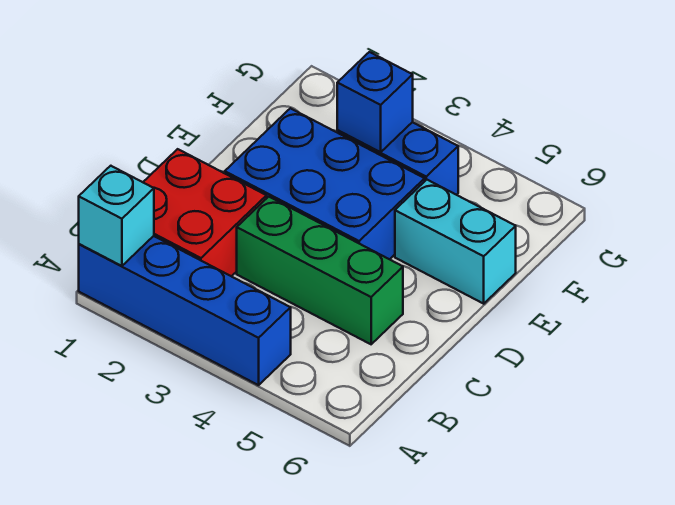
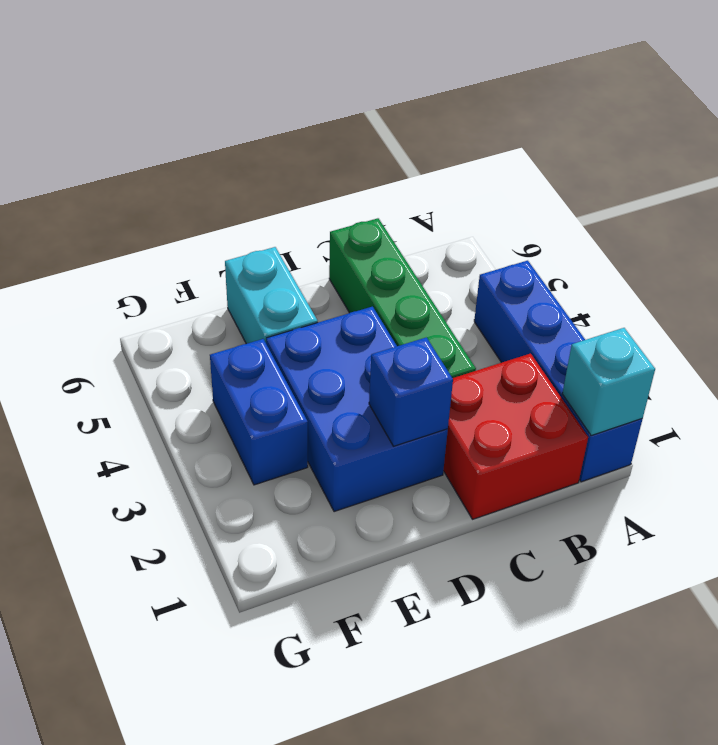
green brick C3:C5 level 1 -> green brick C3:C6 level 1
blue brick F3 level 2 -> blue brick D2 level 2

